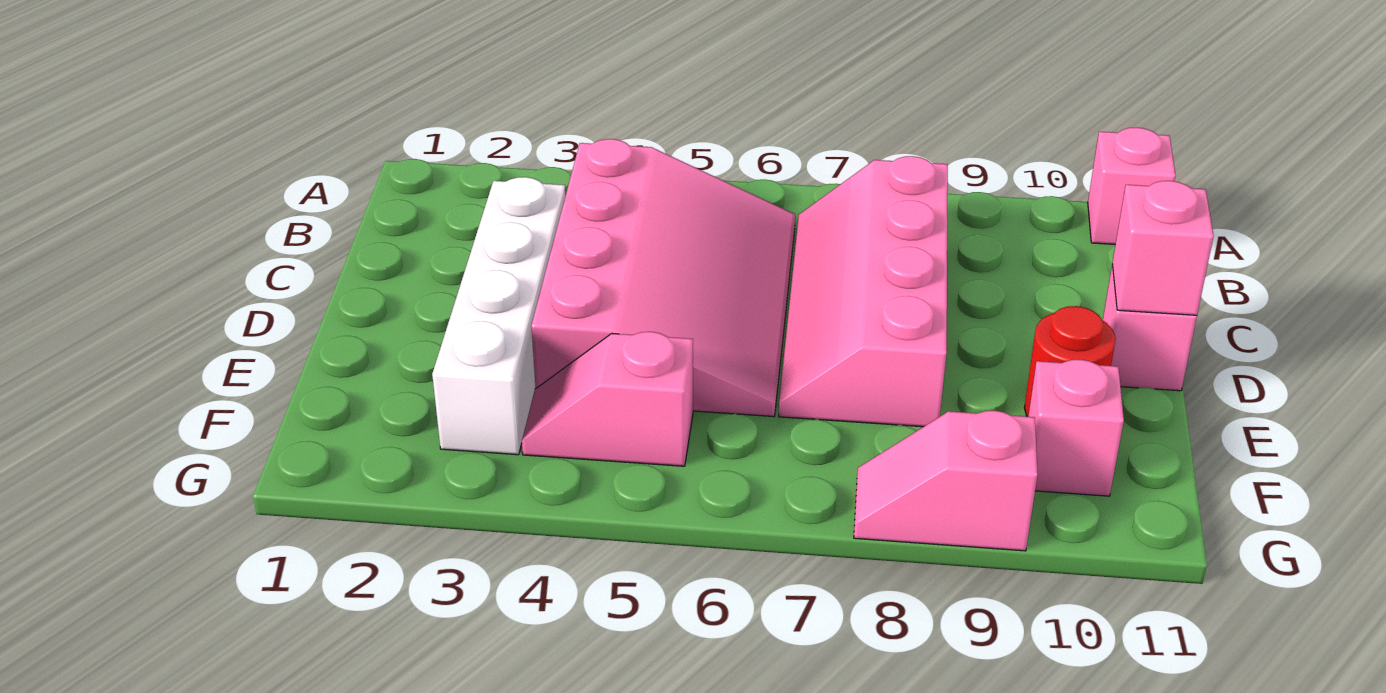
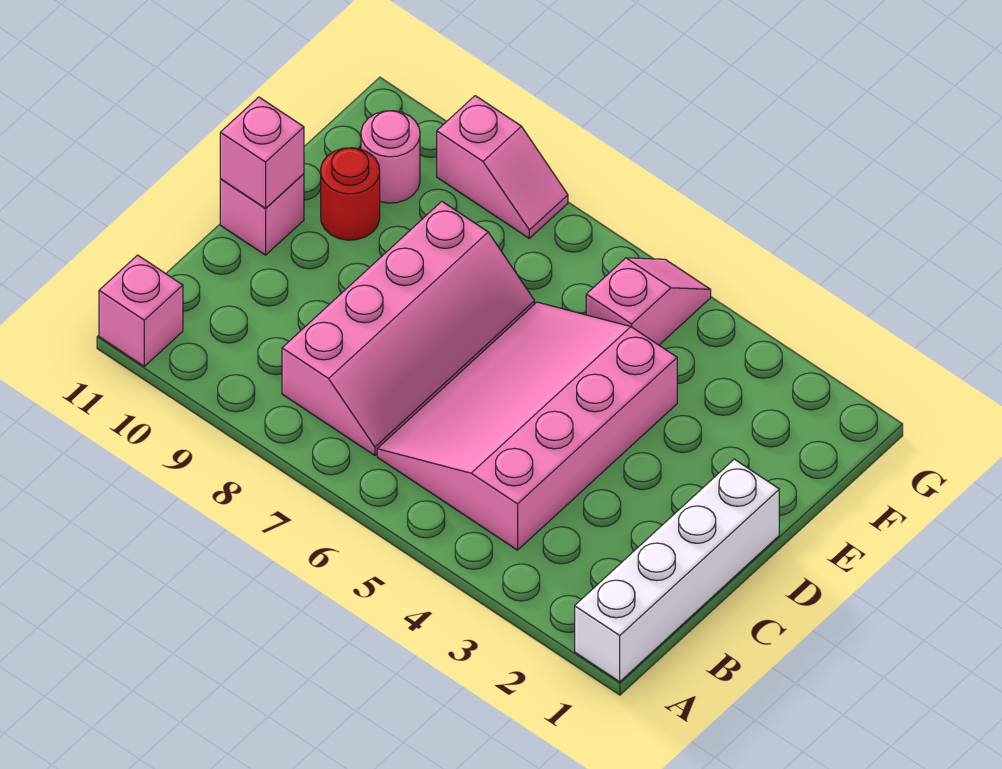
white brick C3:F3 level 1 -> white brick A1:D1 level 1
pink slope F4:F5 level 1 top 5 -> pink slope F5:G5 level 1 top F
pink brick F10 level 1 -> pink round brick F10 level 1

